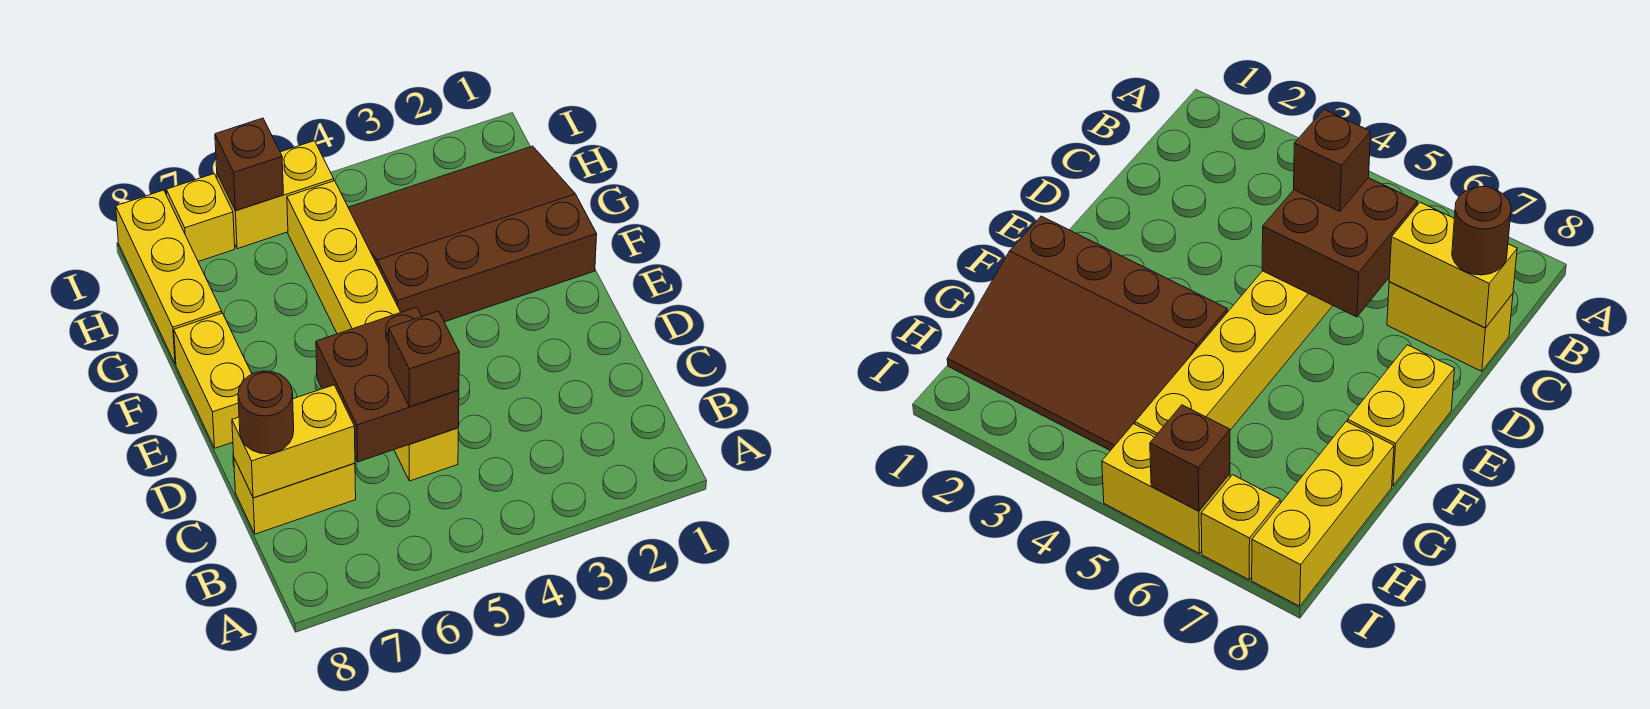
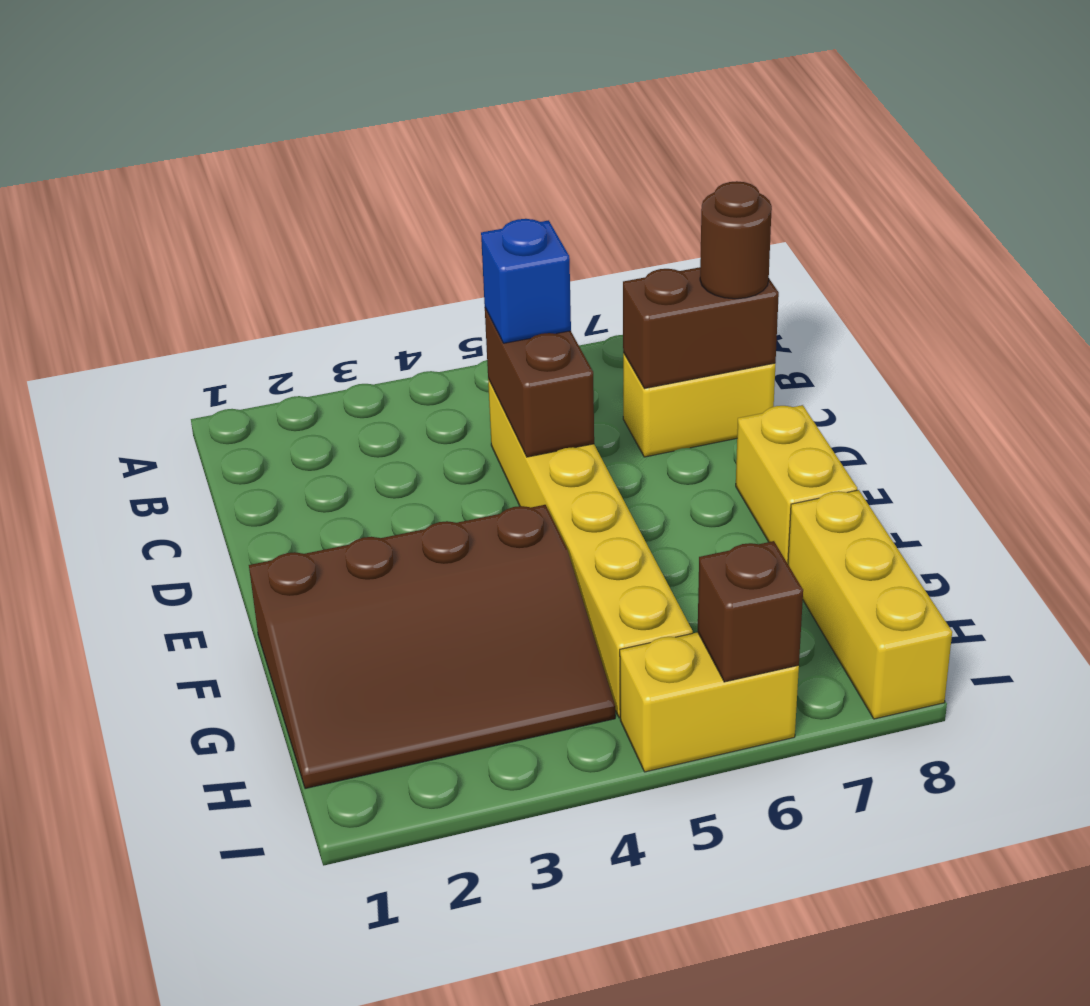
brown brick C5:D6 level 2 -> brown brick C5:D5 level 2
brown brick C5 level 3 -> blue brick C5 level 3
yellow brick C7:C8 level 2 -> brown brick C7:C8 level 2
yellow brick I7 level 1 -> none

